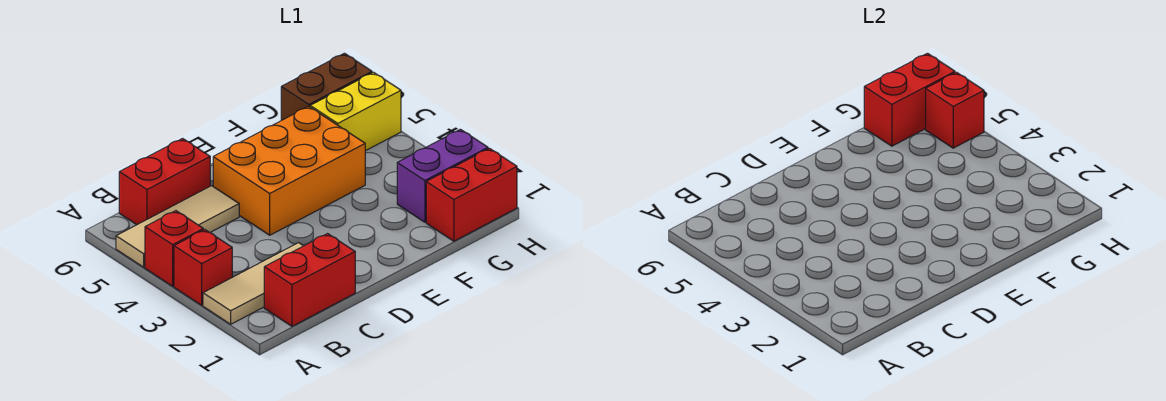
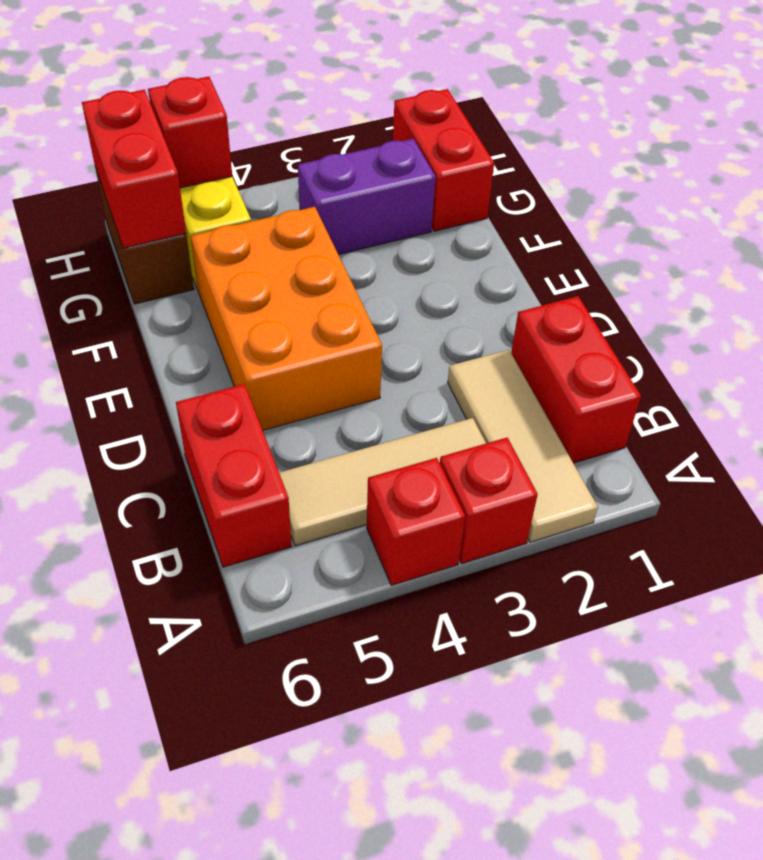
tan tile A5:C5 level 1 -> tan tile B3:B5 level 1
purple brick G2:H2 level 1 -> purple brick G2:G3 level 1

